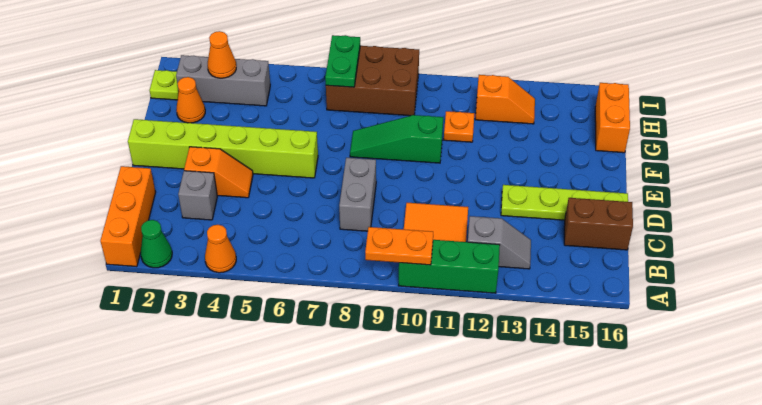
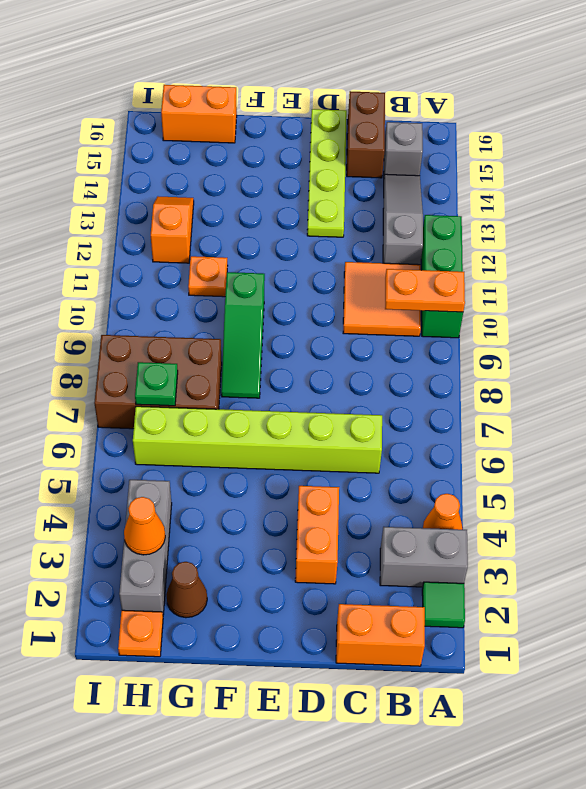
orange brick A1:C1 level 1 -> orange brick B1:C1 level 1
green cone A2 level 1 -> green tile A2 level 1
orange plate A9:A10 level 2 -> orange plate A10:B10 level 2
grey slope B12:B13 level 1 top 12 -> grey slope B12:B14 level 1 top 12
grey brick C3 level 1 -> grey brick B15 level 1
grey brick C8:D8 level 1 -> grey brick A3:B3 level 1
orange slope D3:D4 level 1 top 3 -> orange brick D3:D4 level 1
lime brick E1:E6 level 1 -> lime brick C6:H6 level 1
orange cone G2 level 1 -> brown cone G2 level 1
lime plate H1 level 1 -> orange plate H1 level 1
brown brick H7:I9 level 1 -> brown brick G7:I8 level 1
green plate H7:I7 level 2 -> green plate H7 level 2

